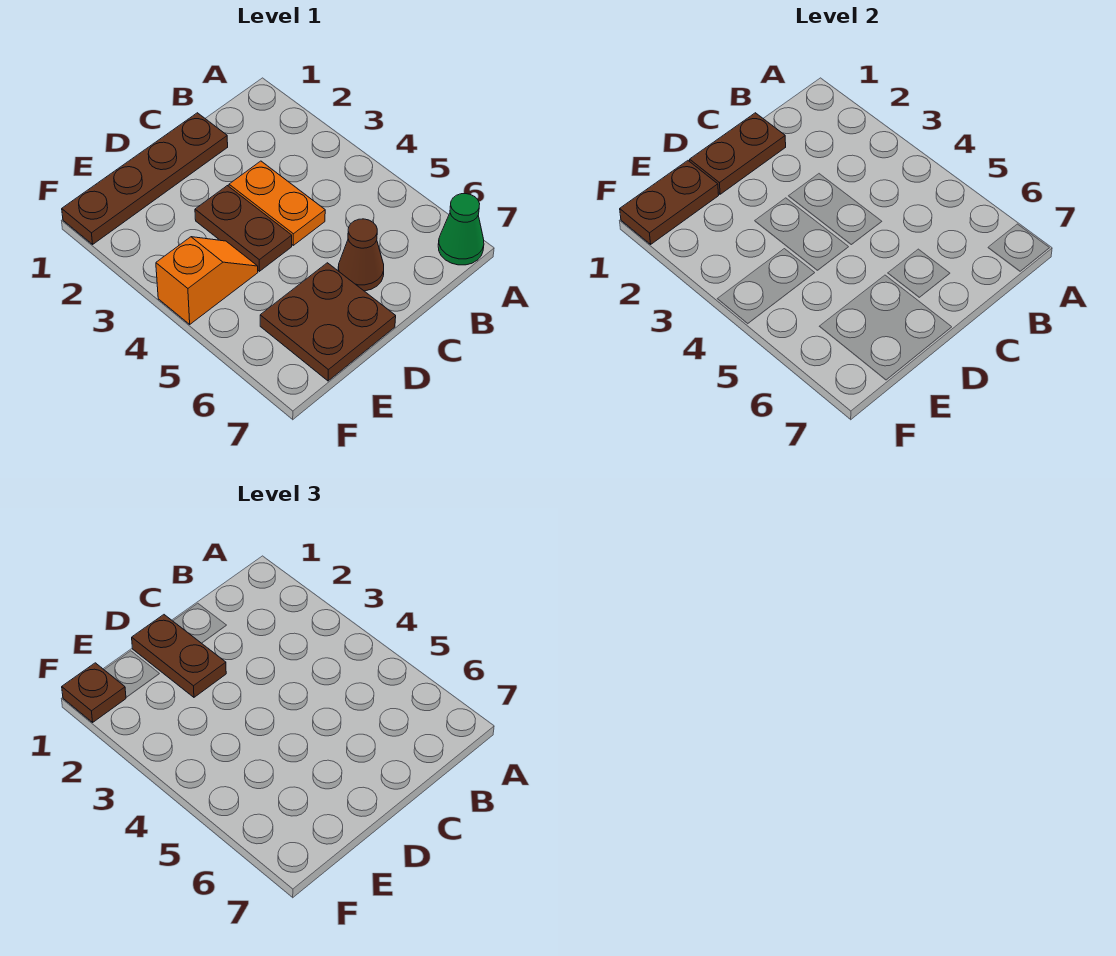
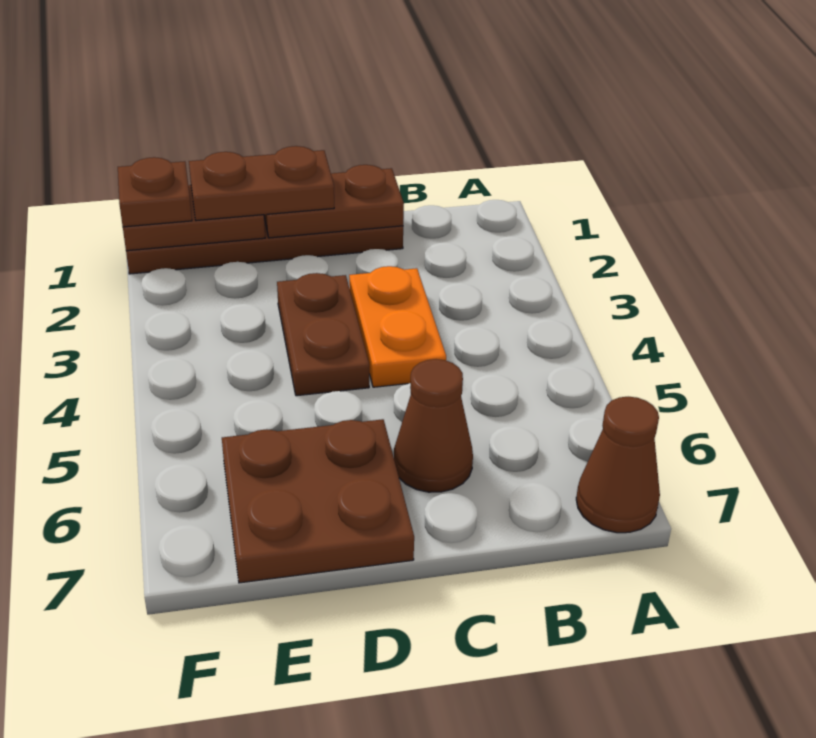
green cone A7 level 1 -> brown cone A7 level 1
brown plate D1:D2 level 3 -> brown plate D1:E1 level 3
orange slope E4:F4 level 1 top F -> none

